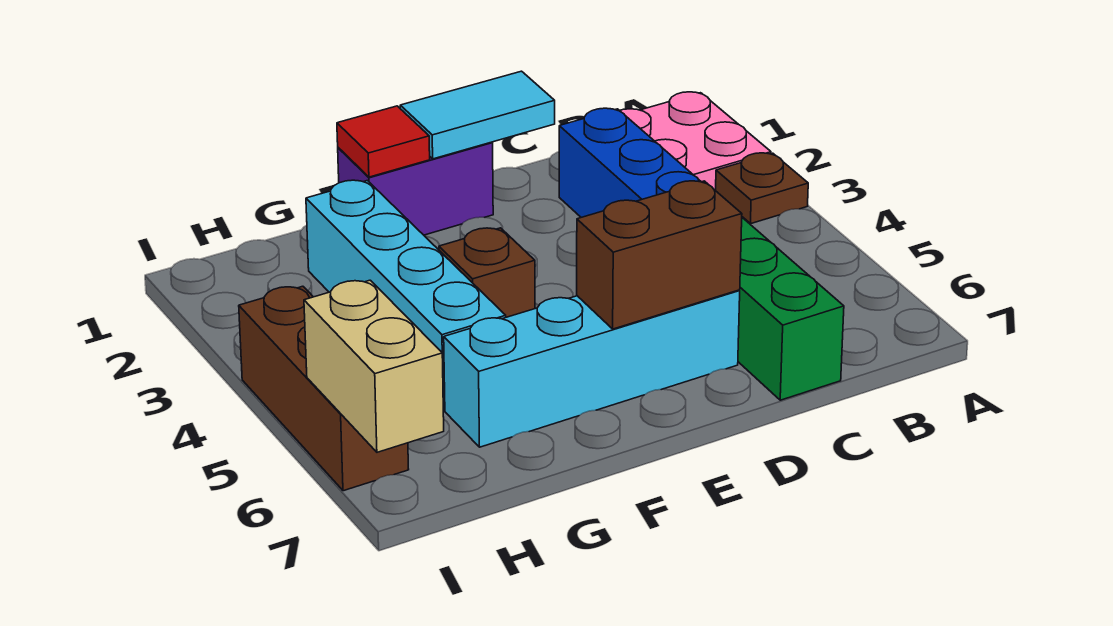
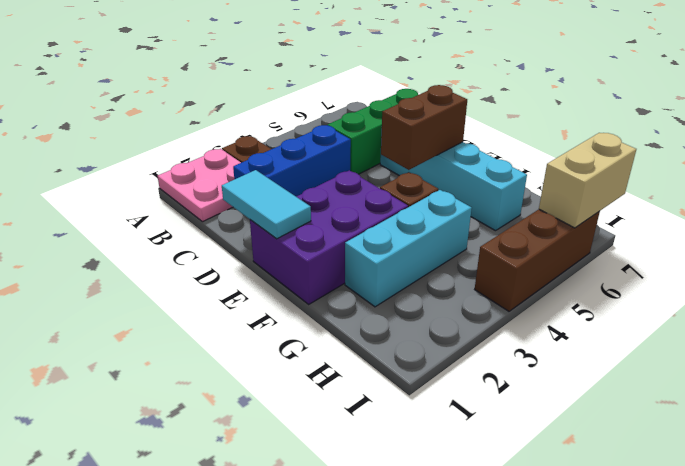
brown brick D6:E6 level 2 -> brown brick E5:E6 level 2
purple brick E1:F1 level 1 -> purple brick E1:F3 level 1
red tile F1 level 2 -> none
cyan brick G2:G5 level 1 -> cyan brick G2:G4 level 1

